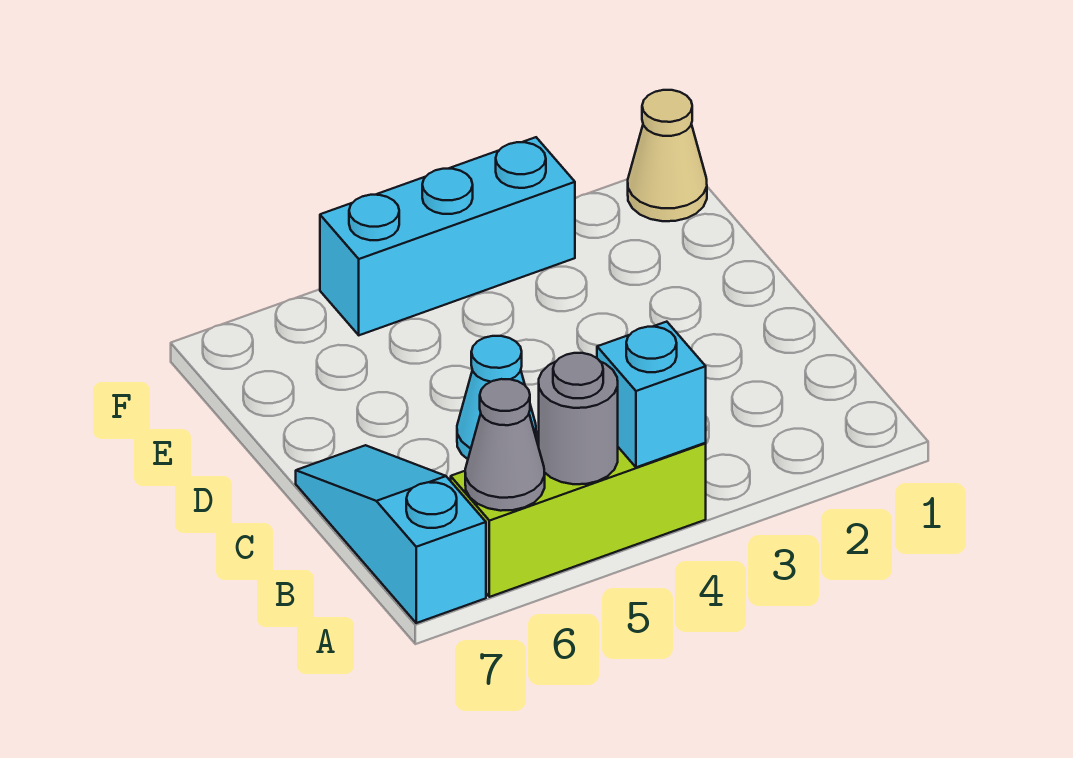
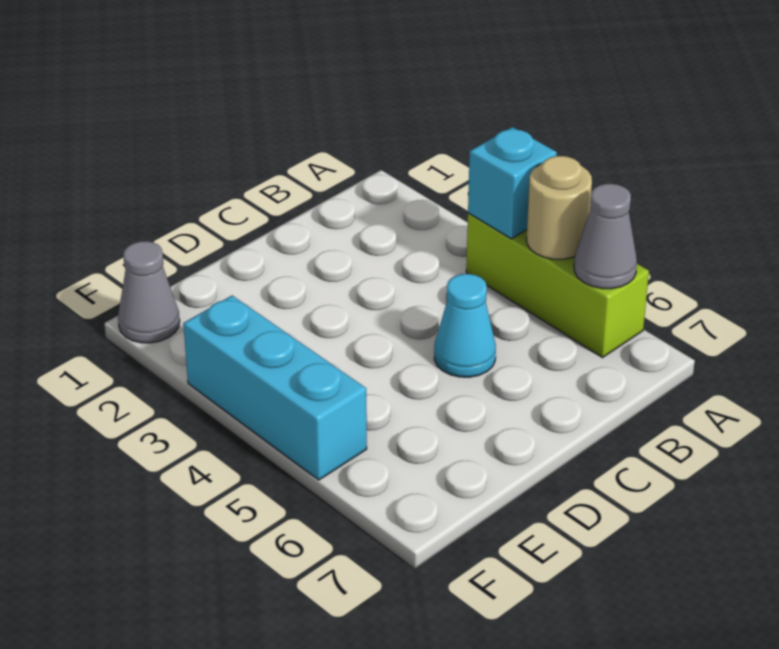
grey round brick A5 level 2 -> tan round brick A5 level 2
cyan slope A7:C7 level 1 top A -> none
tan cone F1 level 1 -> grey cone F1 level 1

